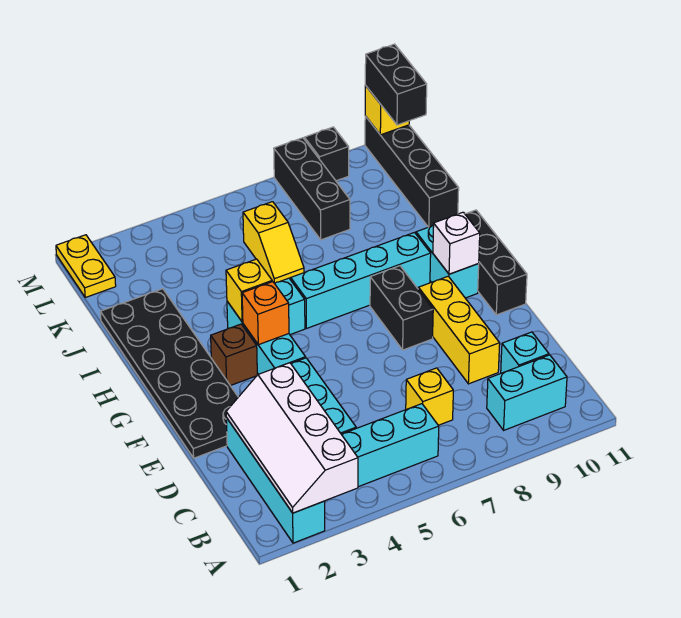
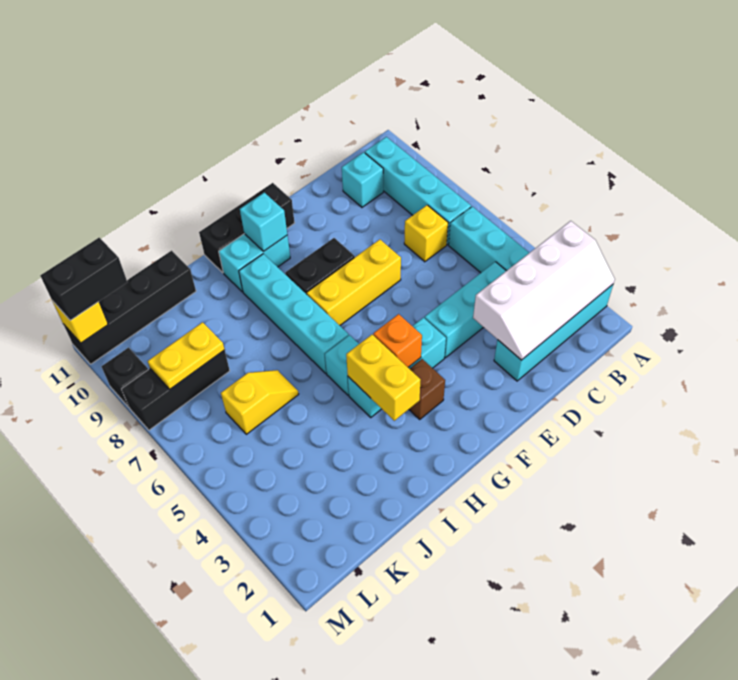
cyan brick B9:B10 level 1 -> cyan brick B7:B10 level 1
yellow brick D9:F9 level 1 -> yellow brick E7:G7 level 1
black plate E1:J2 level 1 -> none
white brick G10 level 2 -> cyan brick G10 level 2
yellow brick H4 level 2 -> yellow brick H3:H4 level 2
yellow plate L1:M1 level 1 -> yellow plate K8:L8 level 2

